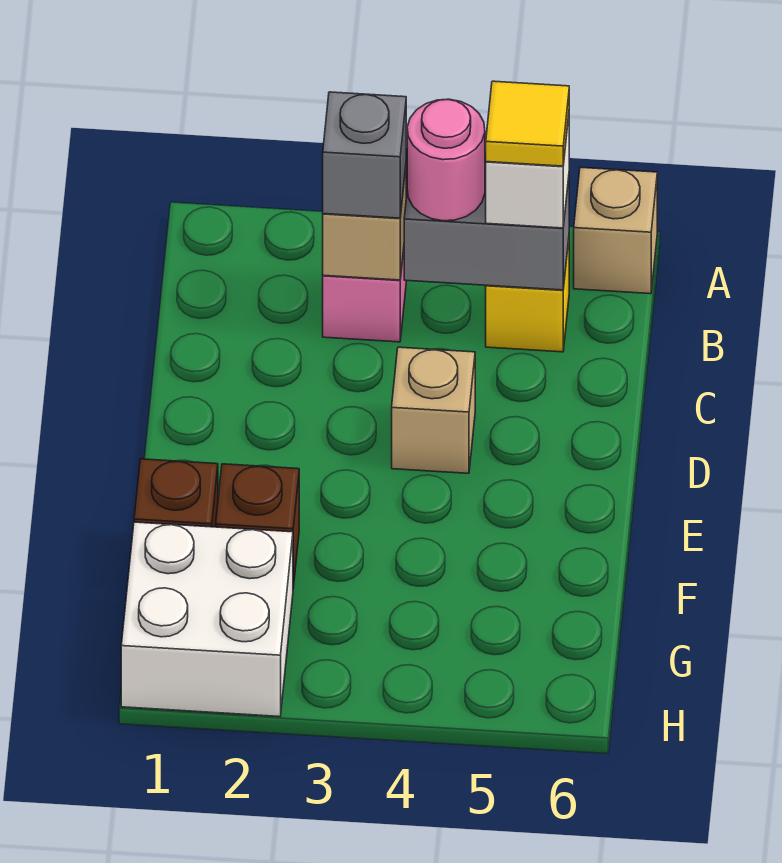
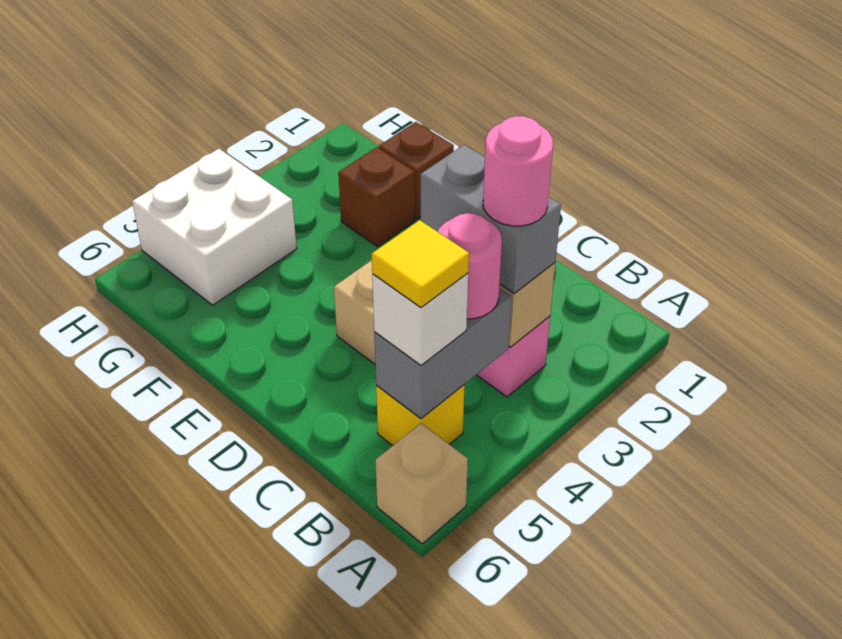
grey brick B3 level 3 -> grey brick B3:C3 level 3
none -> pink round brick B3 level 4
white brick G1:H2 level 1 -> white brick G4:H5 level 1

